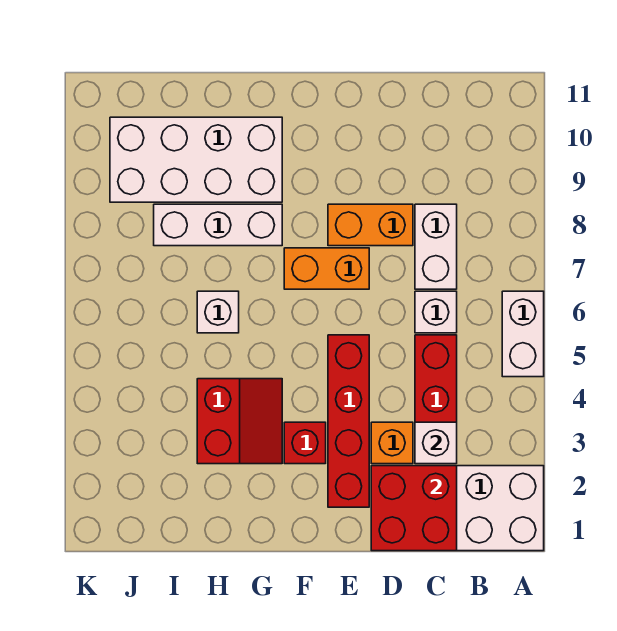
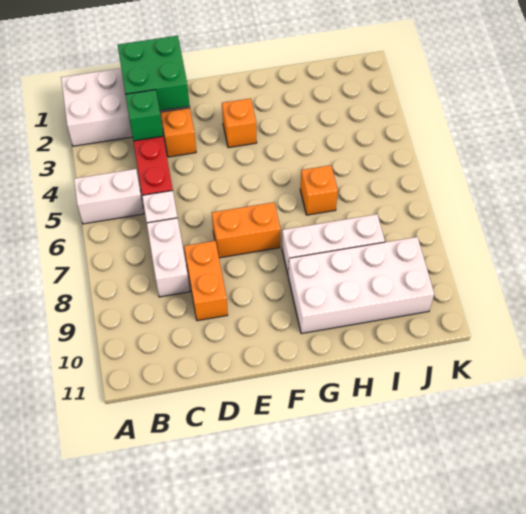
white brick A5:A6 level 1 -> white brick A5:B5 level 1
red brick C1:D2 level 2 -> green brick C1:D2 level 2
white brick C3 level 2 -> green brick C3 level 2
orange brick D8:E8 level 1 -> orange brick D8:D9 level 1
red brick E2:E5 level 1 -> none
red brick F3 level 1 -> orange brick F3 level 1
red slope G3:H4 level 1 top H -> none
white brick H6 level 1 -> orange brick H6 level 1

